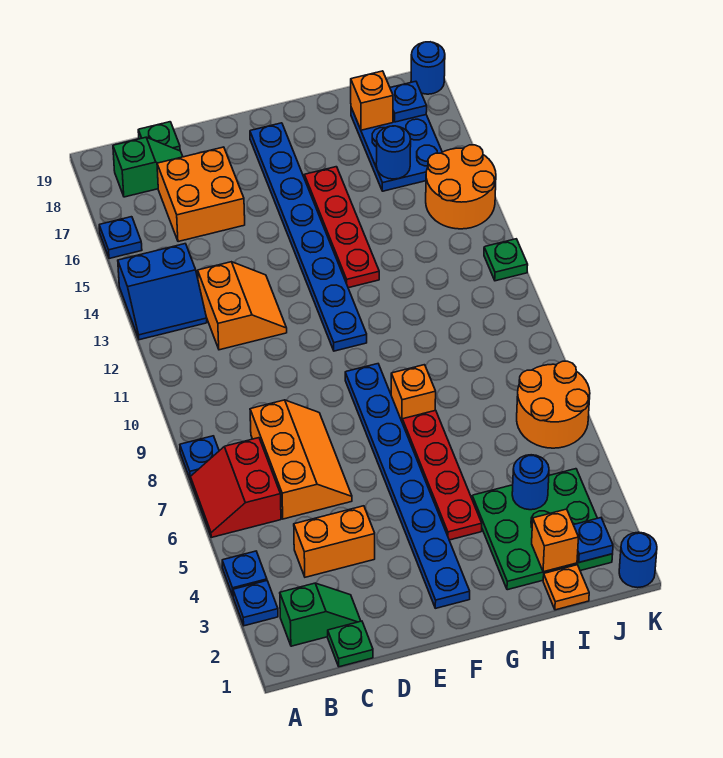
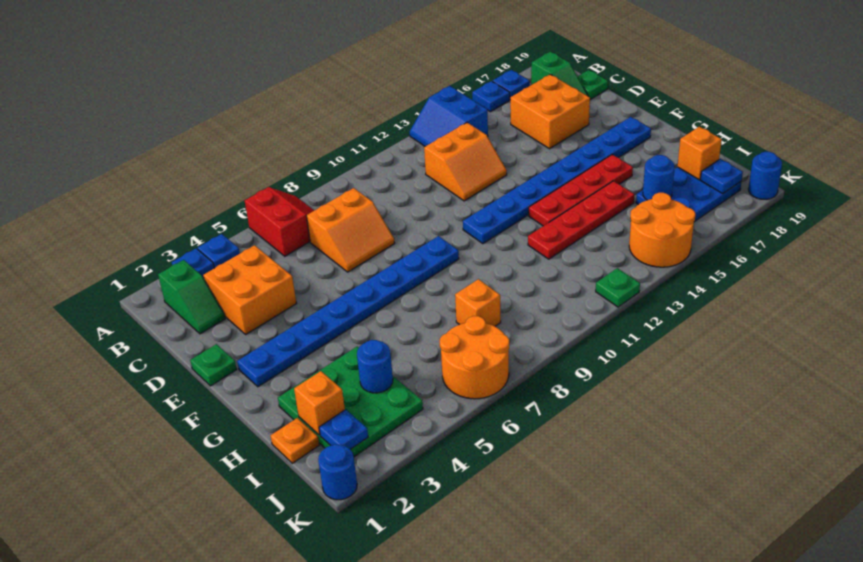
red slope A6:B7 level 1 top B -> red slope A6:B7 level 1 top 6
blue plate A8 level 1 -> blue plate A17 level 1
green plate C1 level 1 -> green plate E1 level 1
orange brick C4:D4 level 1 -> orange brick C3:D4 level 1
orange slope C6:D8 level 1 top C -> orange slope C7:D8 level 1 top C
red plate G4:G7 level 1 -> red plate H12:H15 level 1
orange brick G8 level 1 -> orange brick I8 level 1

